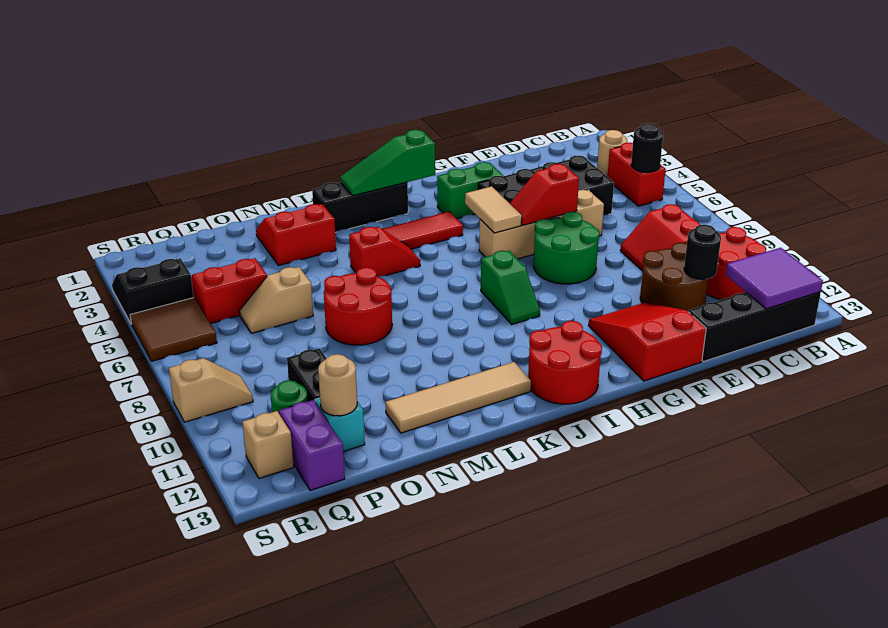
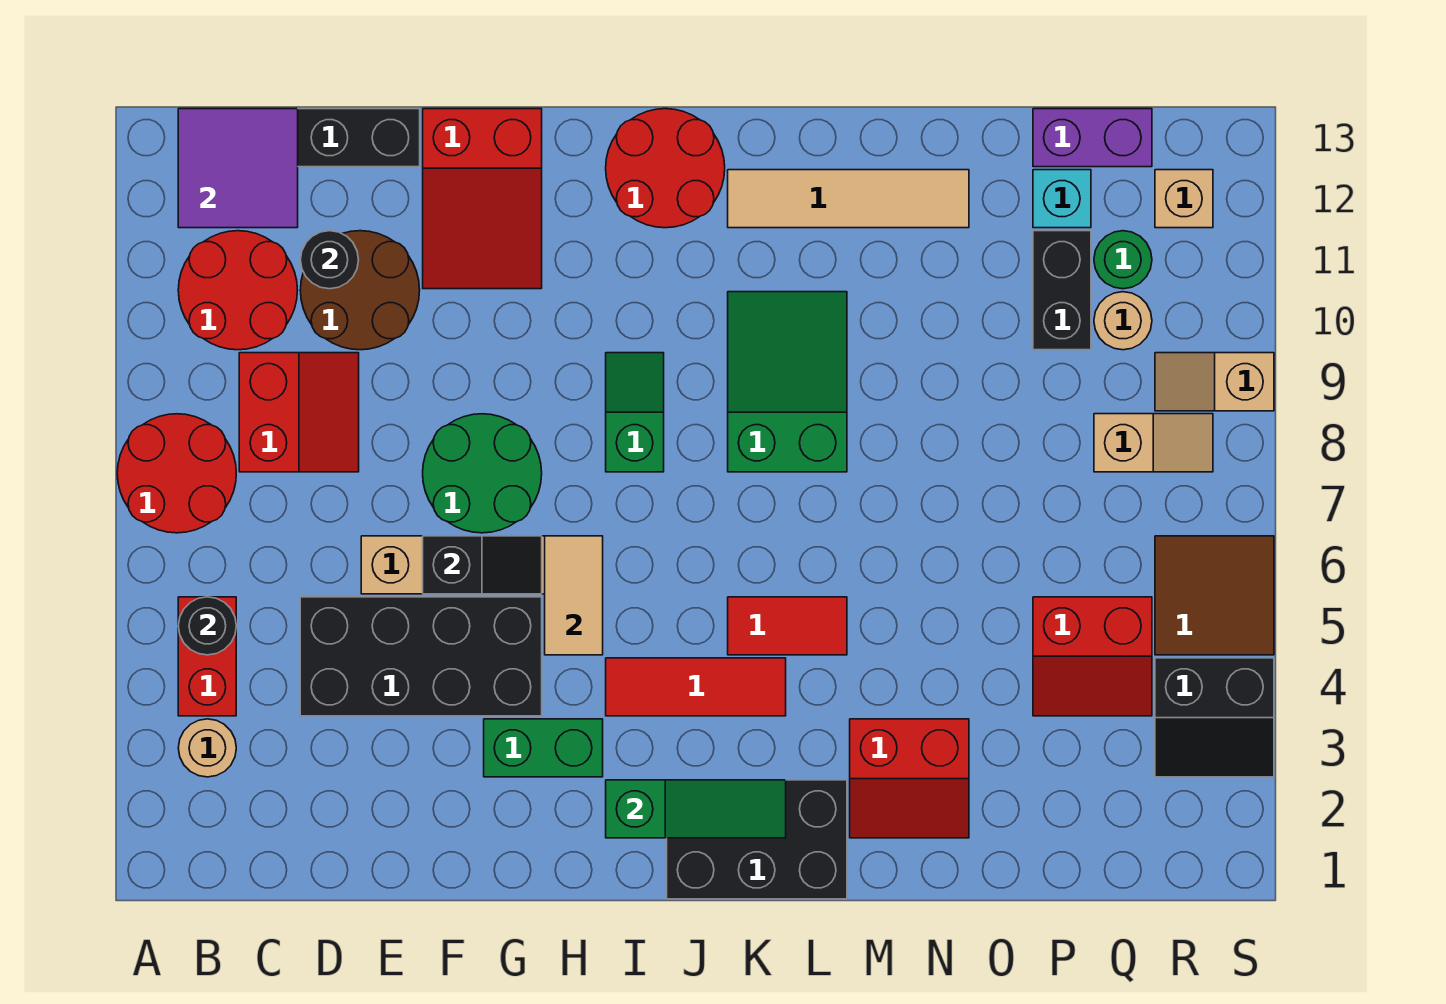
red slope F6:G6 level 2 top F -> black slope F6:G6 level 2 top F
black brick J2:L2 level 1 -> black brick J1:L2 level 1
red slope K5:L5 level 1 top L -> red tile K5:L5 level 1
none -> green slope K8:L10 level 1 top 8
red round brick M7:N8 level 1 -> red round brick A7:B8 level 1
tan slope O6:P6 level 1 top O -> tan slope Q8:R8 level 1 top Q
tan round brick P12 level 2 -> tan round brick Q10 level 1
purple brick Q12:Q13 level 1 -> purple brick P13:Q13 level 1

